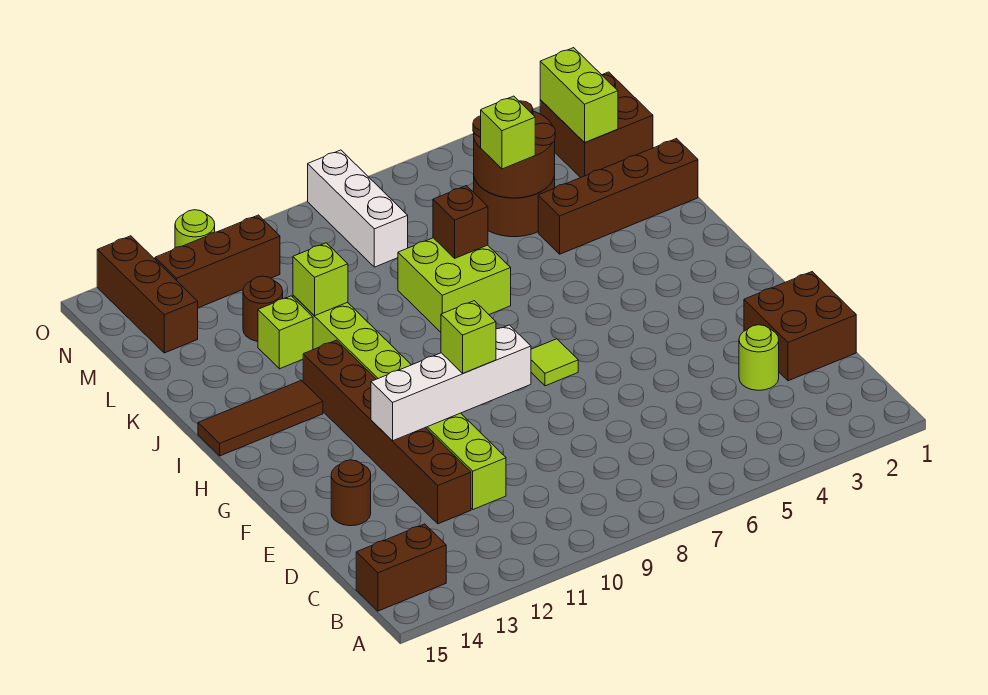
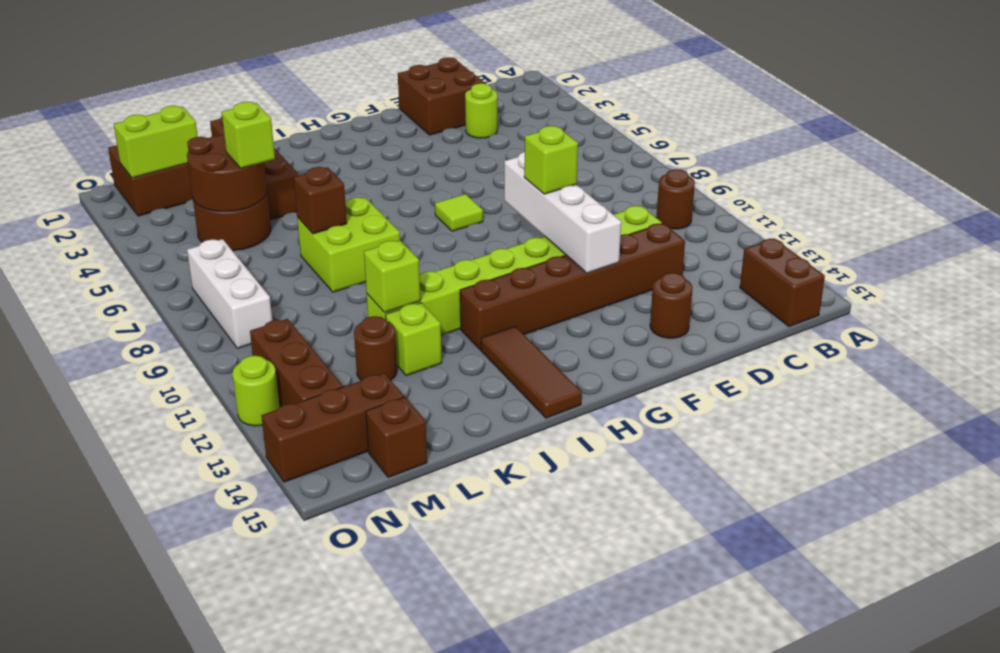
none -> brown round brick B10 level 1
white brick M8:O8 level 1 -> white brick N7:N9 level 1
none -> brown brick M15 level 1

